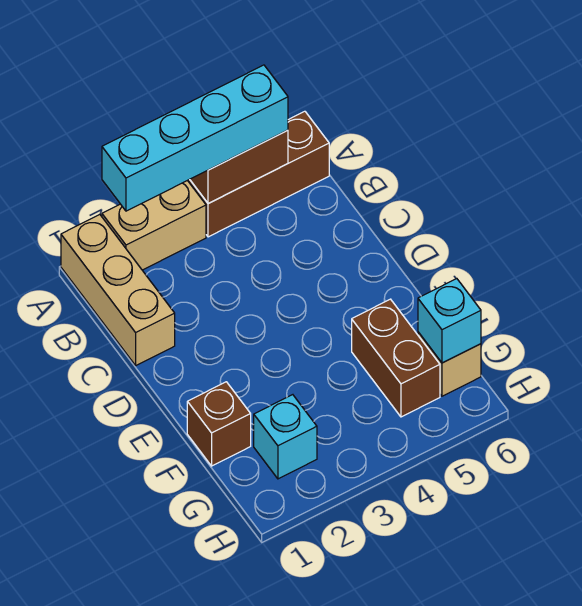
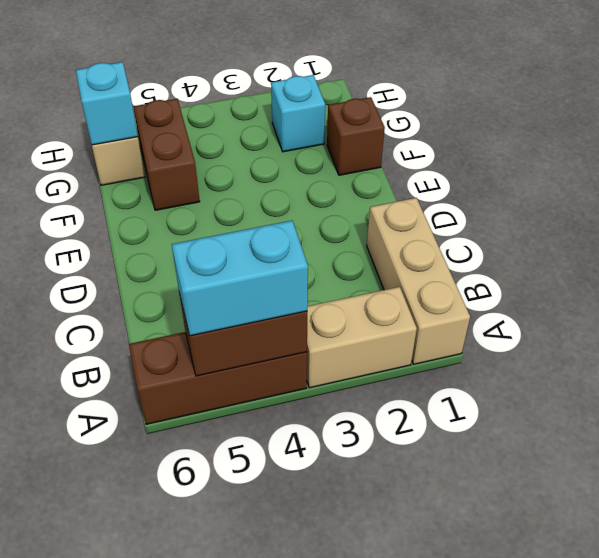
cyan brick A2:A5 level 3 -> cyan brick A4:A5 level 3

